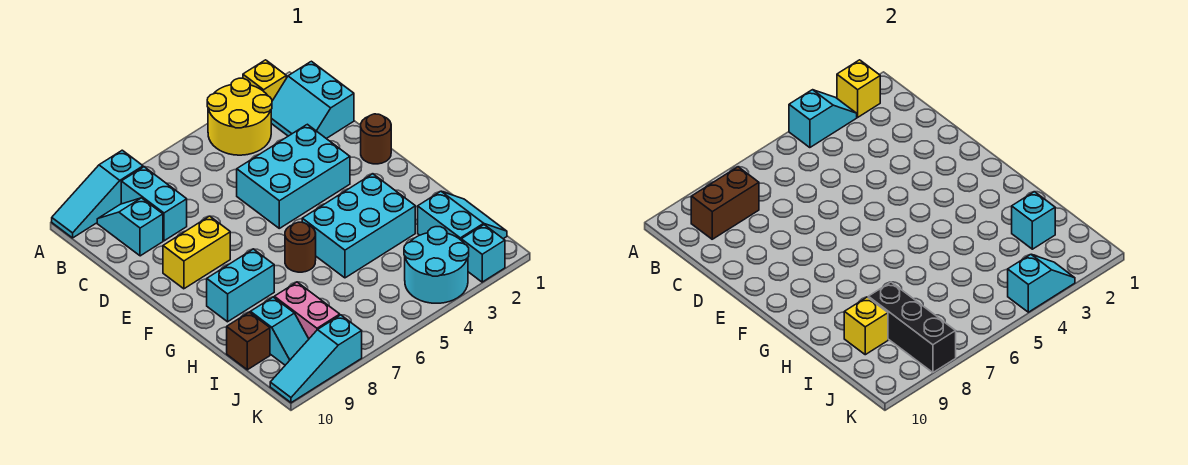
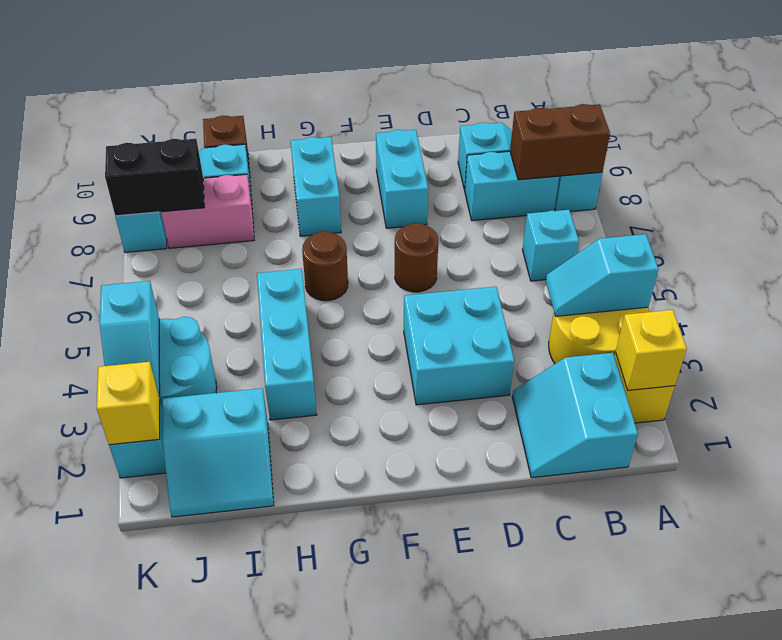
cyan slope A3:A4 level 2 top 4 -> cyan slope A4:B4 level 2 top A
cyan slope B1:C2 level 1 top 1 -> cyan slope B1:C2 level 1 top B
brown brick B8:B9 level 2 -> brown brick A8:B8 level 2
cyan brick D3:E5 level 1 -> cyan brick D3:E4 level 1
brown round brick E1 level 1 -> brown round brick E6 level 1
yellow brick E8:E9 level 1 -> cyan brick E8:E9 level 1
cyan brick G3:H5 level 1 -> cyan brick H3:H5 level 1
cyan brick I2 level 2 -> cyan brick B6 level 1
black brick I8:K8 level 2 -> black brick J8:K8 level 2
yellow brick I9 level 2 -> yellow brick K2 level 2

